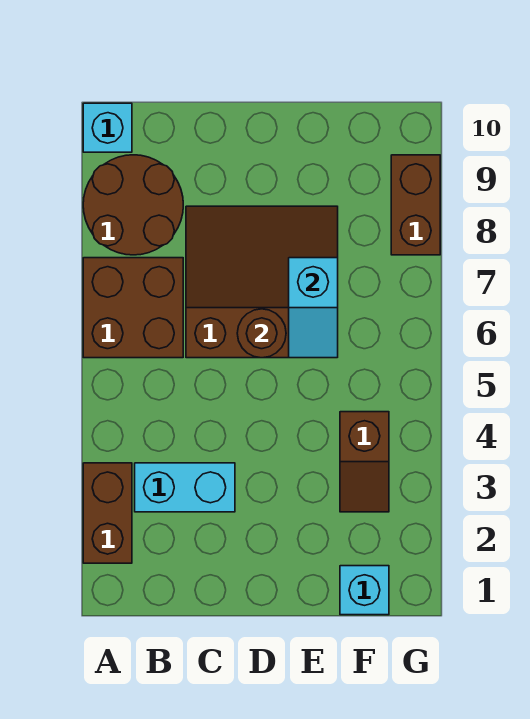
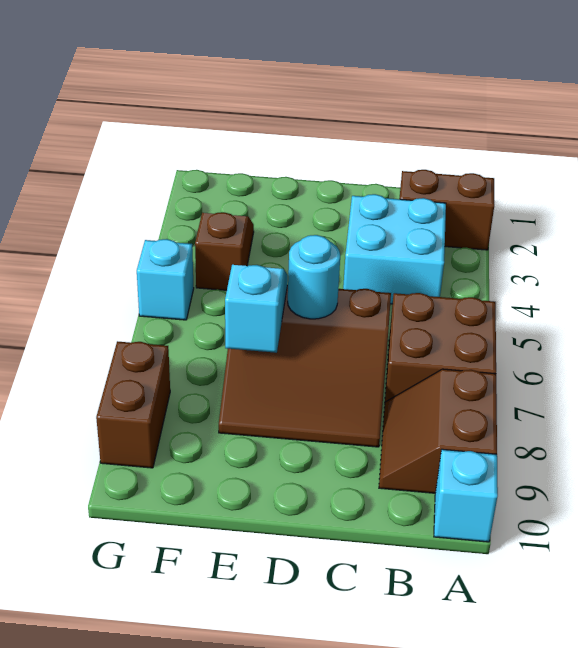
brown brick A2:A3 level 1 -> brown brick A2:B2 level 1
brown round brick A8:B9 level 1 -> brown slope A8:B9 level 1 top A
cyan brick B3:C3 level 1 -> cyan brick B3:C4 level 1
brown round brick D6 level 2 -> cyan round brick D6 level 2
cyan brick F1 level 1 -> cyan brick G5 level 1

